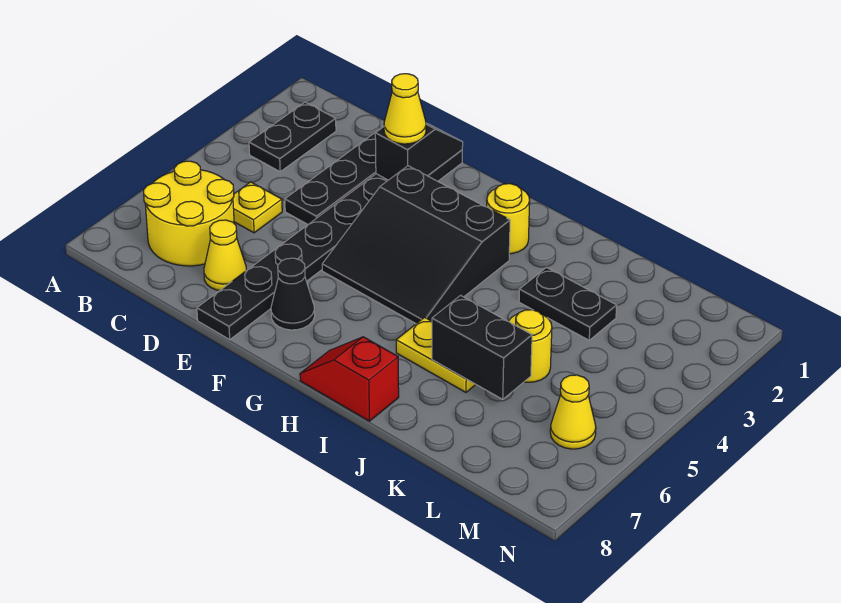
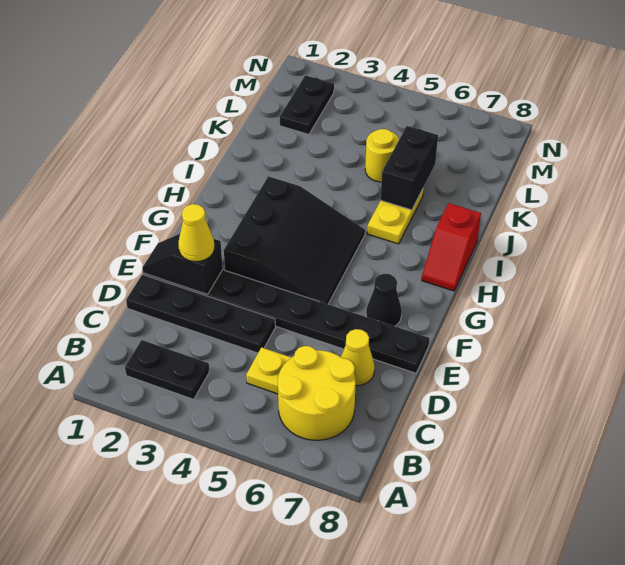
yellow round brick H2 level 1 -> none
black plate J3:K3 level 1 -> black plate L2:M2 level 1
yellow cone M6 level 1 -> none

